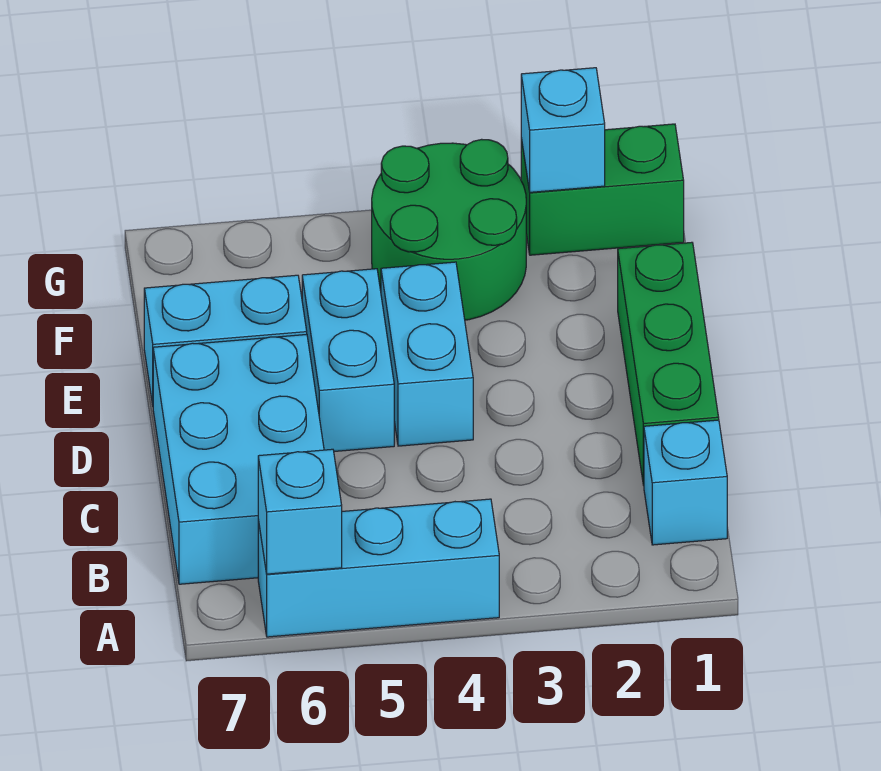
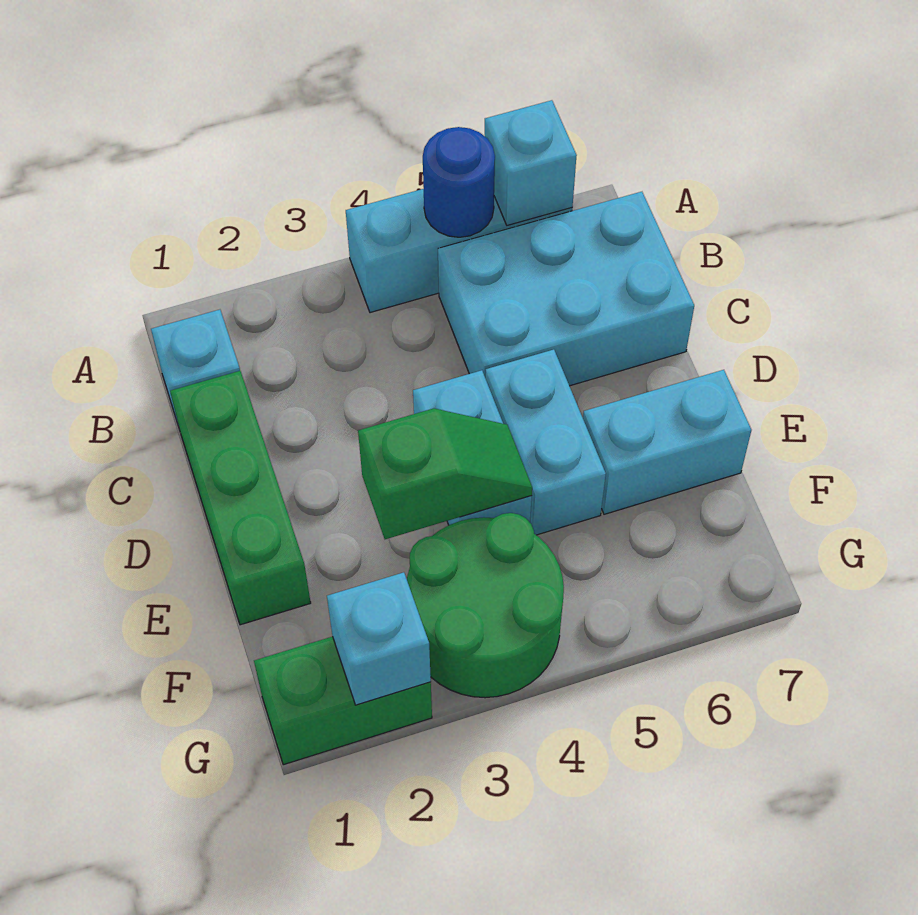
none -> blue round brick A5 level 2
cyan brick B6:D7 level 1 -> cyan brick B5:C7 level 1
none -> green slope E3:E4 level 2 top 3

